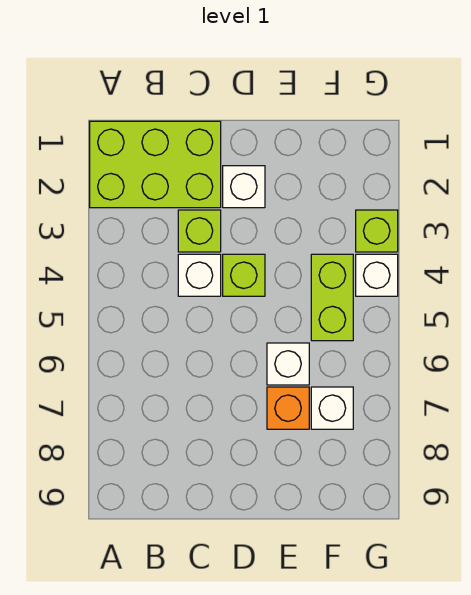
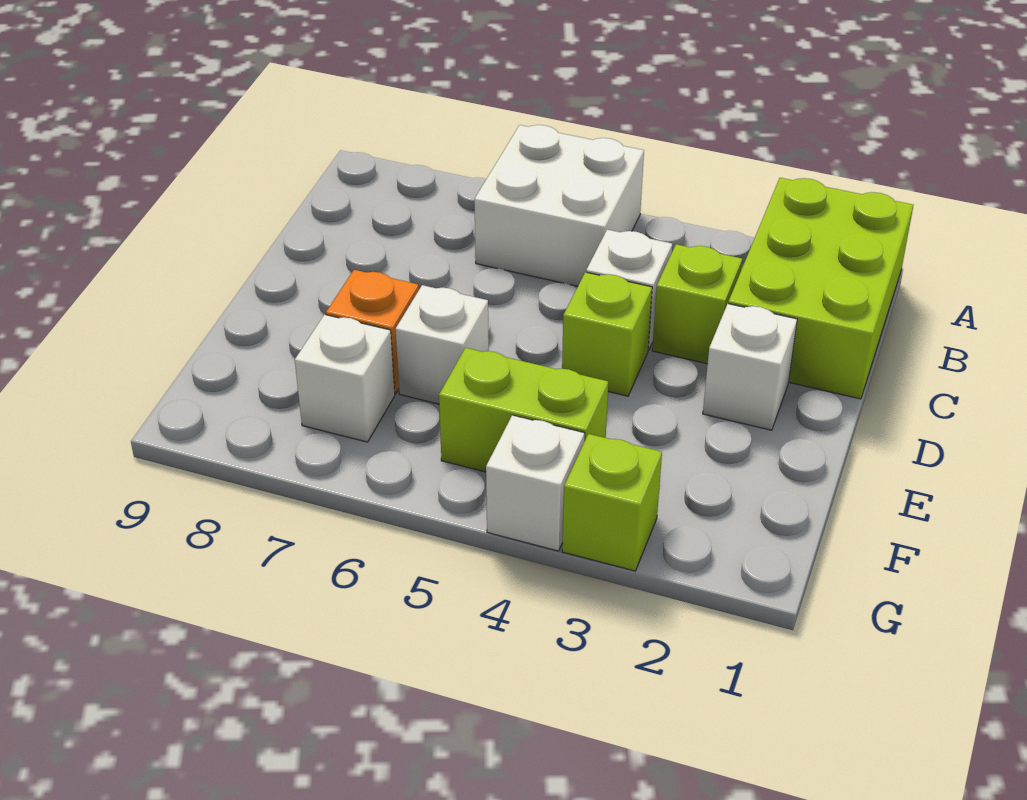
none -> white brick A5:B6 level 1

